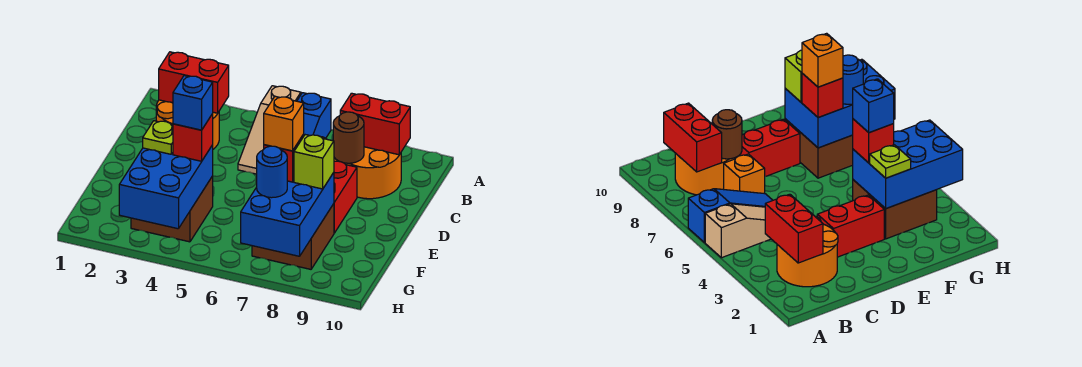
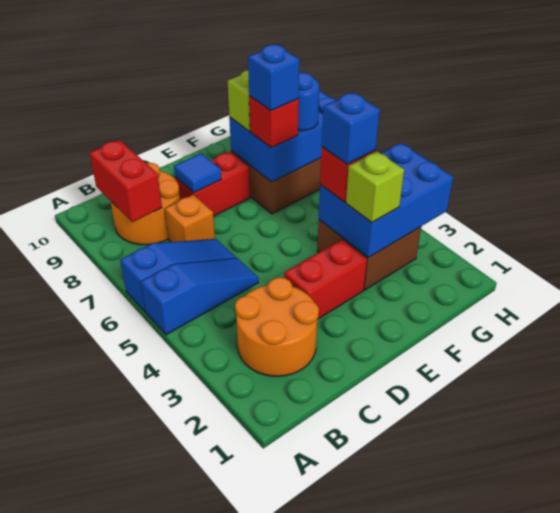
tan slope A5:C5 level 1 top A -> blue slope A5:C5 level 1 top A
red brick B2:B3 level 2 -> none
brown round brick C8 level 2 -> none
none -> blue tile D8 level 2
lime plate F3 level 3 -> lime brick F3 level 3
orange brick F7 level 4 -> blue brick F7 level 4

